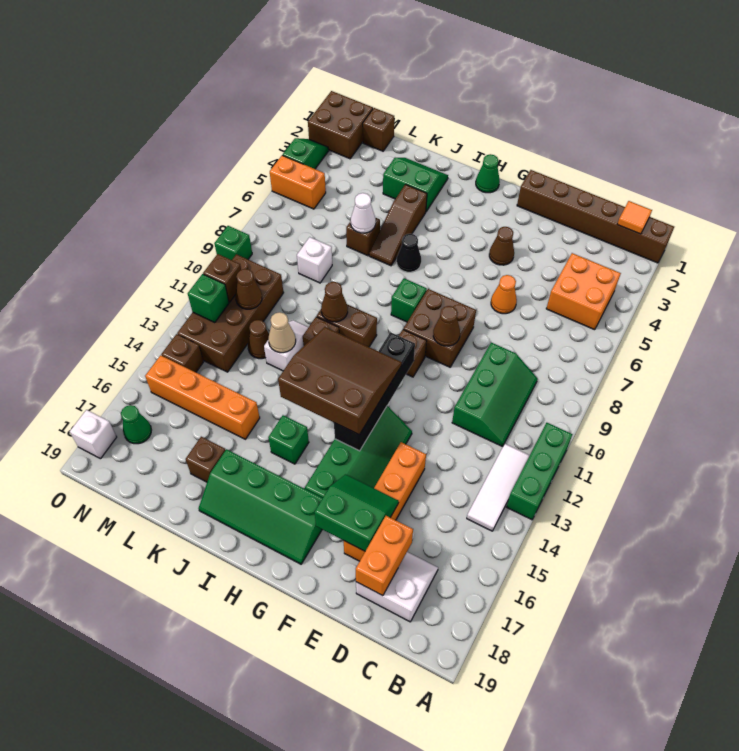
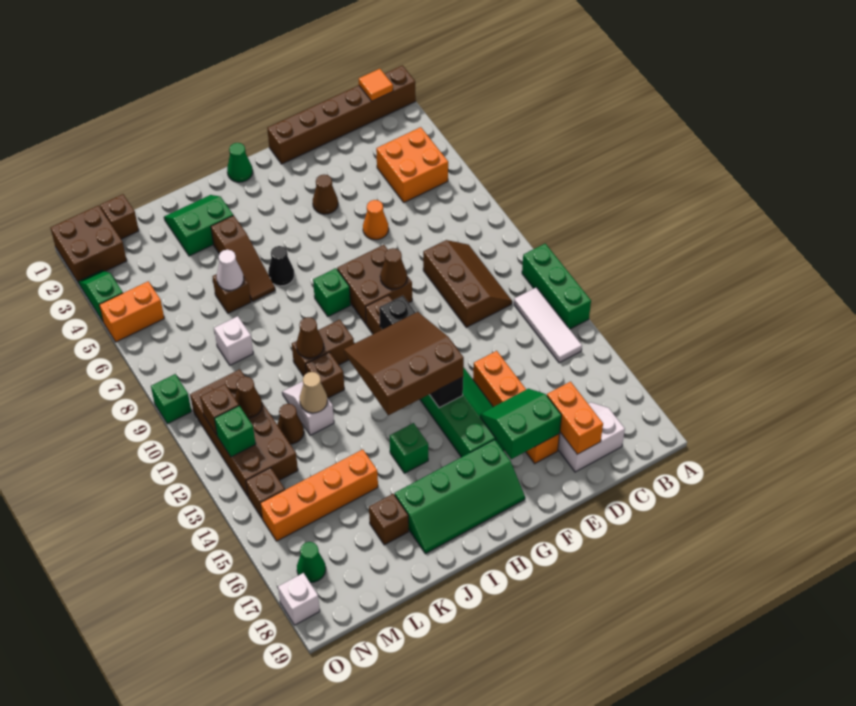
green slope C9:D11 level 1 top D -> brown slope C9:D11 level 1 top D

